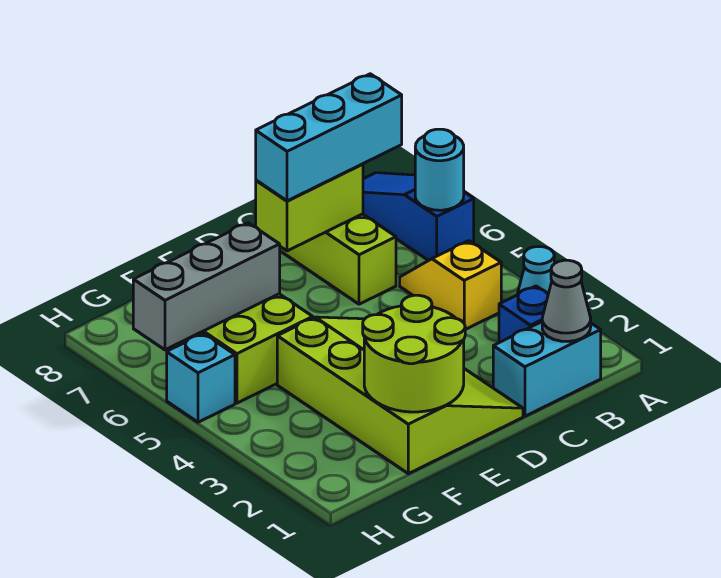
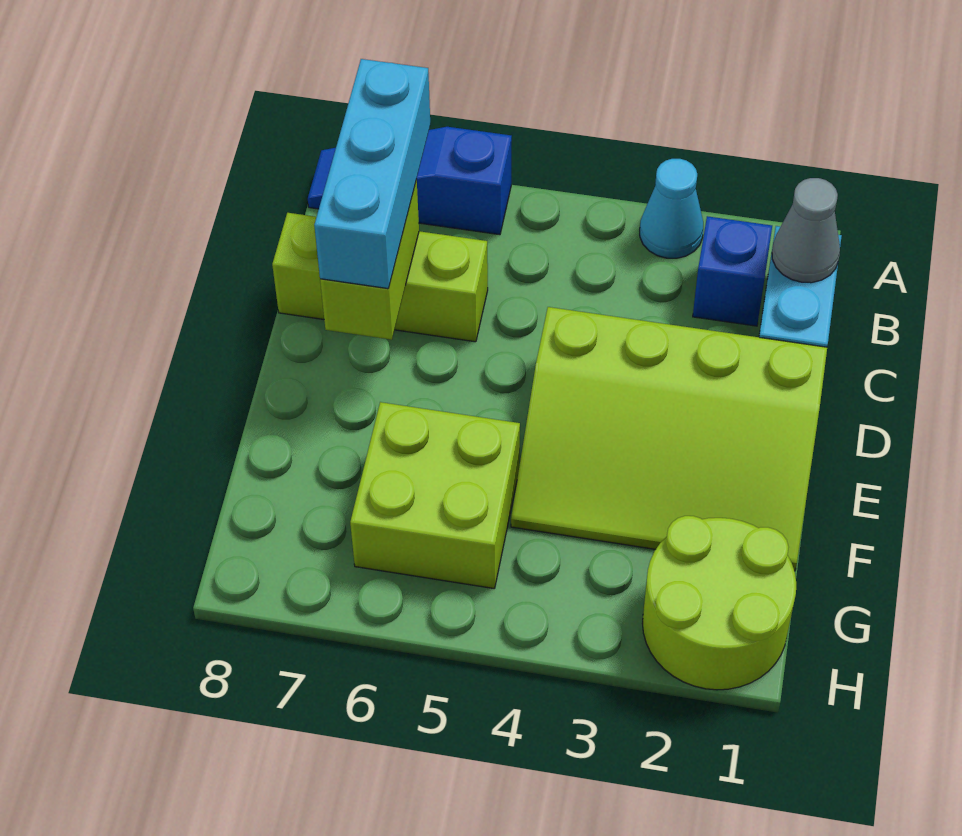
cyan round brick A6 level 2 -> none
yellow slope B4:B5 level 1 top 4 -> none
lime slope D1:F4 level 1 top F -> lime slope D1:F4 level 1 top D
lime round brick E1:F2 level 2 -> lime round brick G1:H2 level 1
grey brick F6:H6 level 2 -> none
cyan brick H5 level 1 -> none

